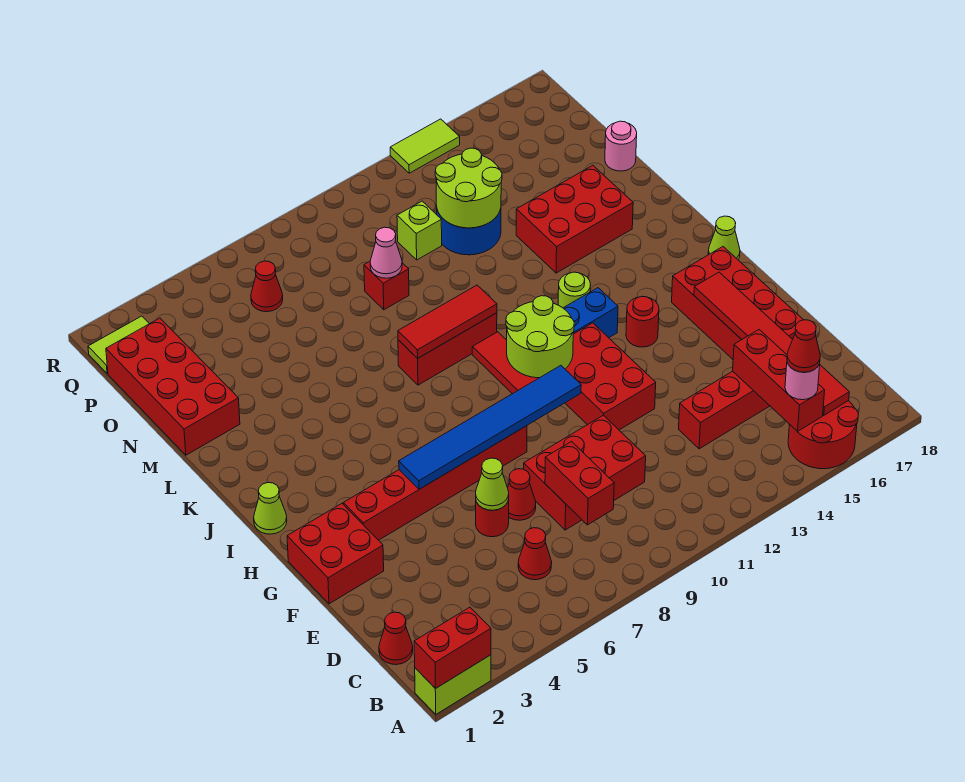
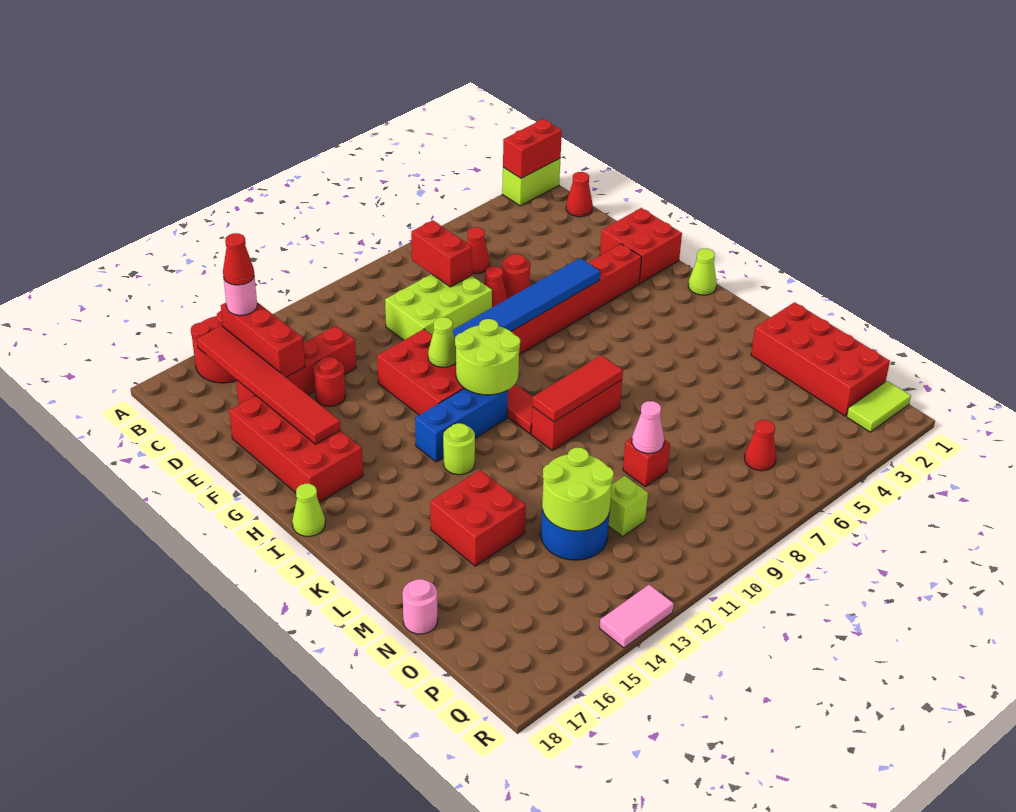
red brick D8:E10 level 1 -> lime brick D8:E10 level 1
lime cone E6 level 2 -> lime cone G11 level 2
red round brick H14 level 1 -> red round brick E14 level 1
red brick L14:M16 level 1 -> red brick L14:M15 level 1
lime tile R13:R14 level 1 -> pink tile R13:R14 level 1

